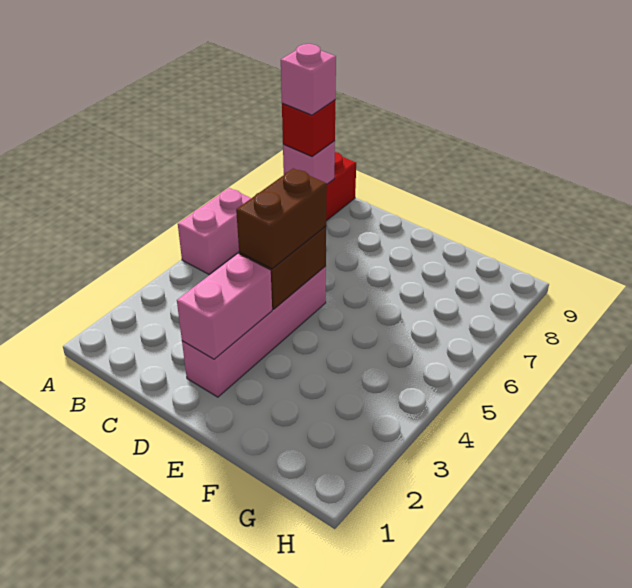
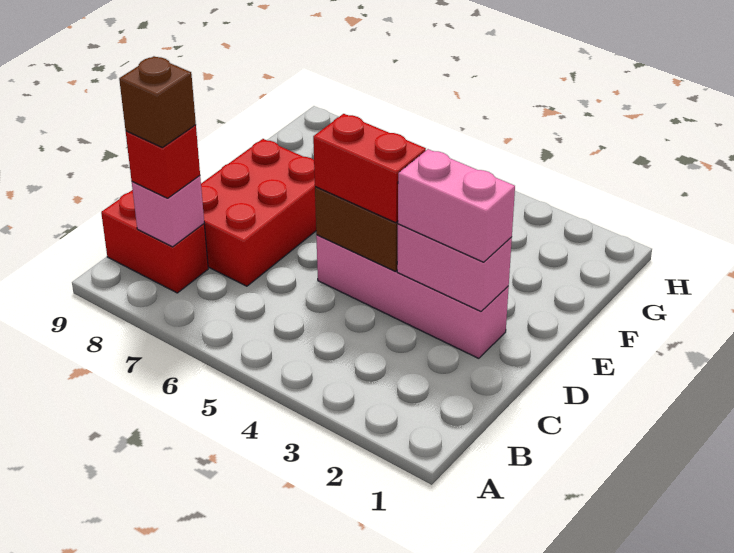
pink brick A5:A6 level 1 -> pink brick D2:D3 level 3
pink brick B8 level 4 -> brown brick B8 level 4
none -> red brick C7:E8 level 1
brown brick D4:D5 level 3 -> red brick D4:D5 level 3

